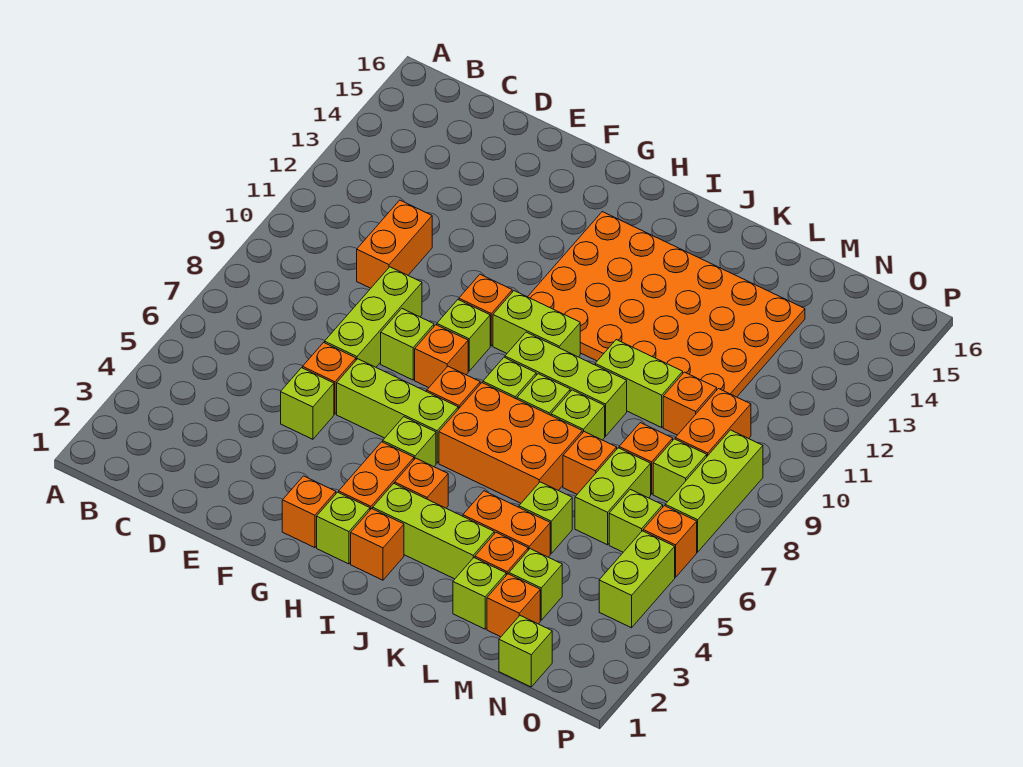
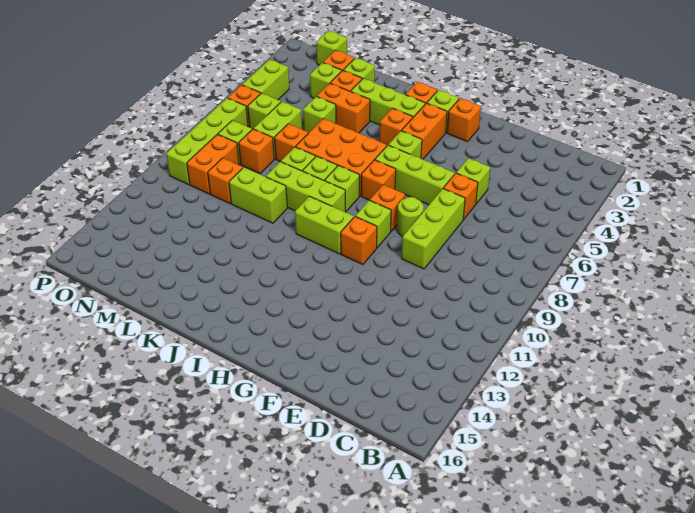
orange brick D10:D11 level 1 -> none
lime brick F8 level 1 -> lime round brick F8 level 1
orange plate H11:M14 level 1 -> none
lime brick O7:O9 level 1 -> lime brick O7:O10 level 1

